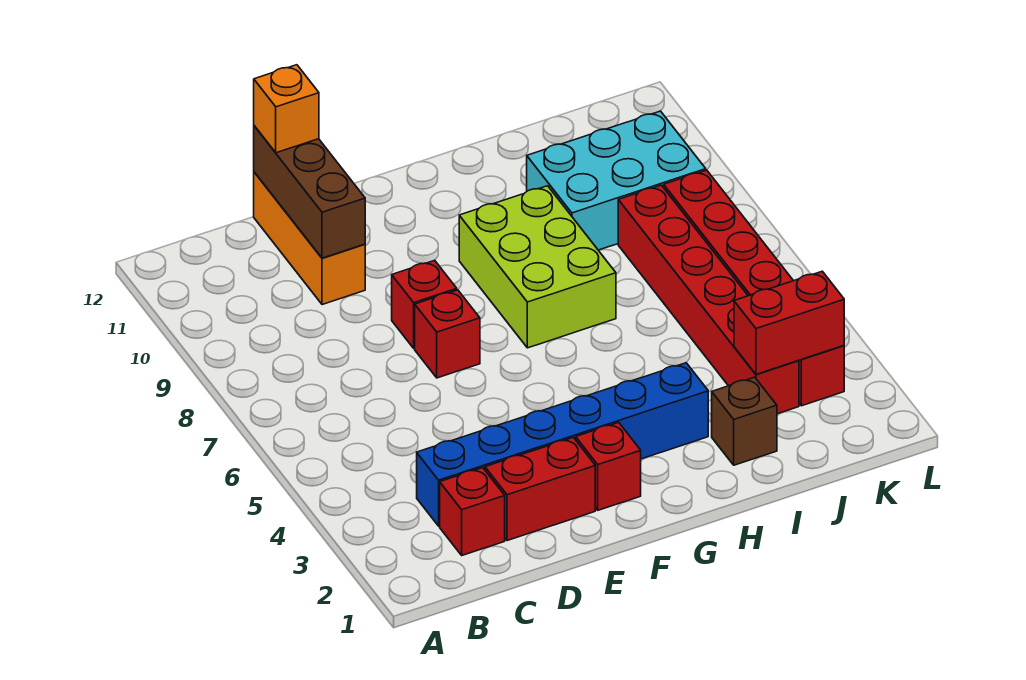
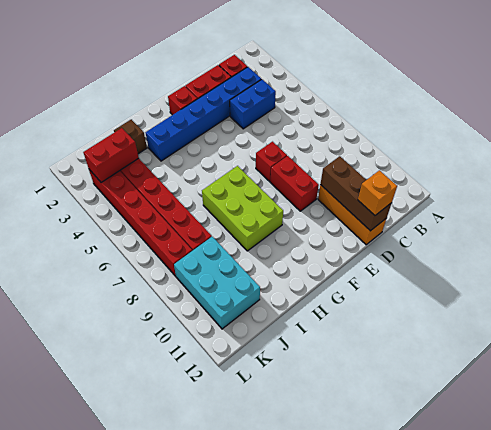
none -> blue brick C4:D4 level 1
red brick E8 level 1 -> red brick E8:E9 level 1
cyan brick I9:K10 level 1 -> cyan brick J9:K11 level 1

